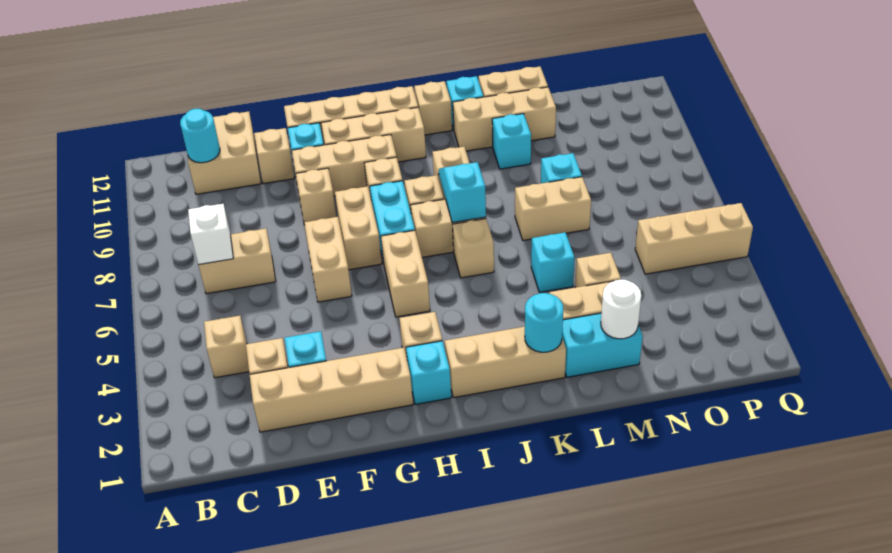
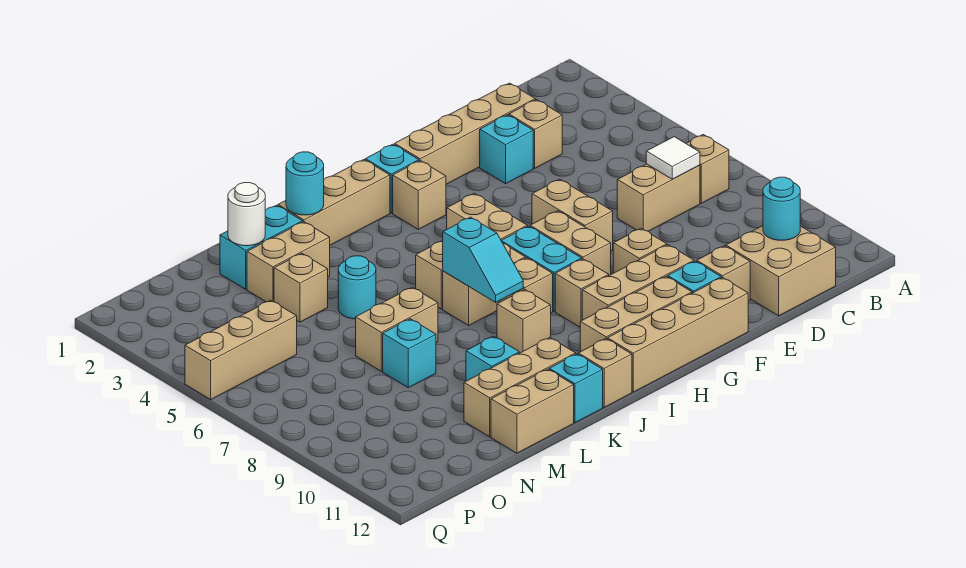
tan brick C4 level 1 -> tan brick B7 level 1
white brick C7 level 2 -> white tile C7 level 2
cyan brick L5 level 1 -> cyan round brick L5 level 1

